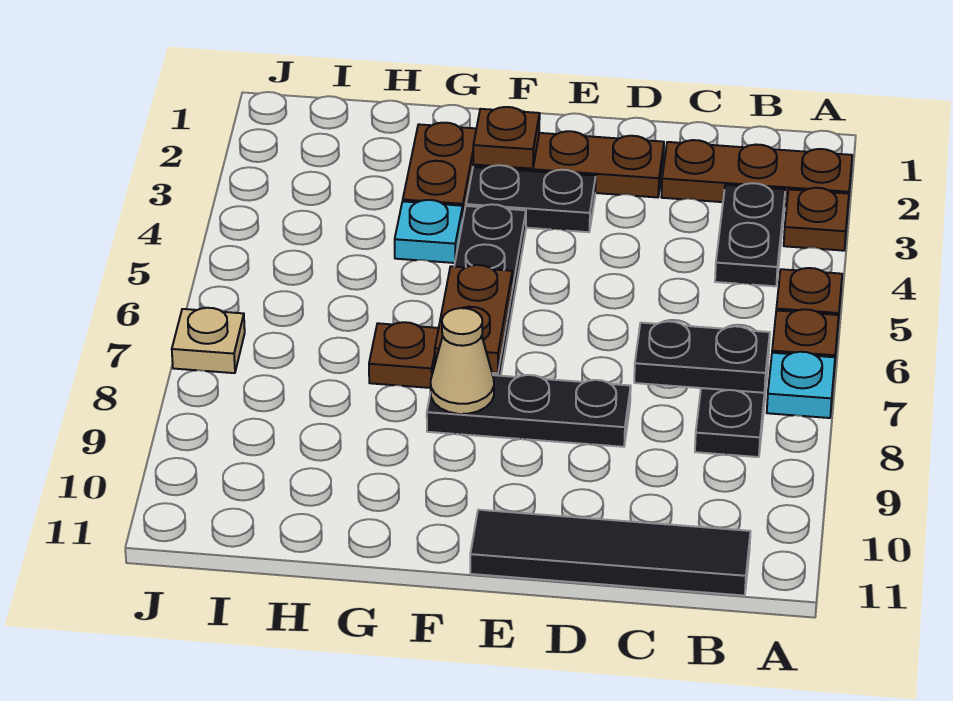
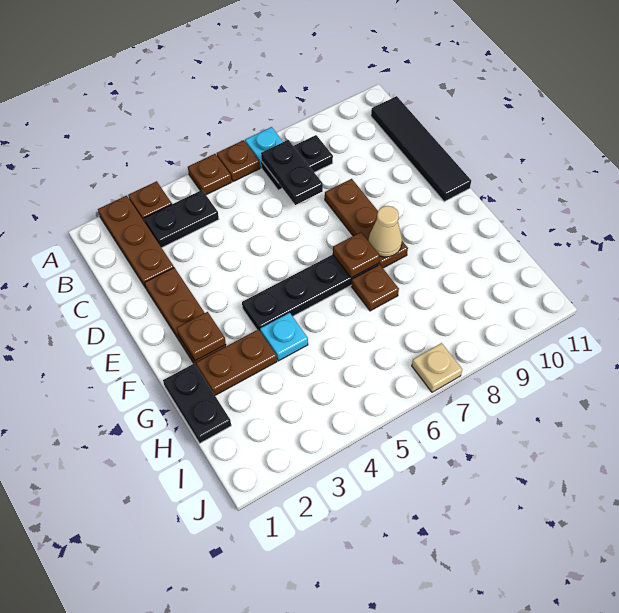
black plate D8:F8 level 1 -> brown plate D8:F8 level 1
black plate E3:F3 level 1 -> black plate G1:H1 level 1
brown plate F6:F7 level 2 -> brown plate F7 level 2

